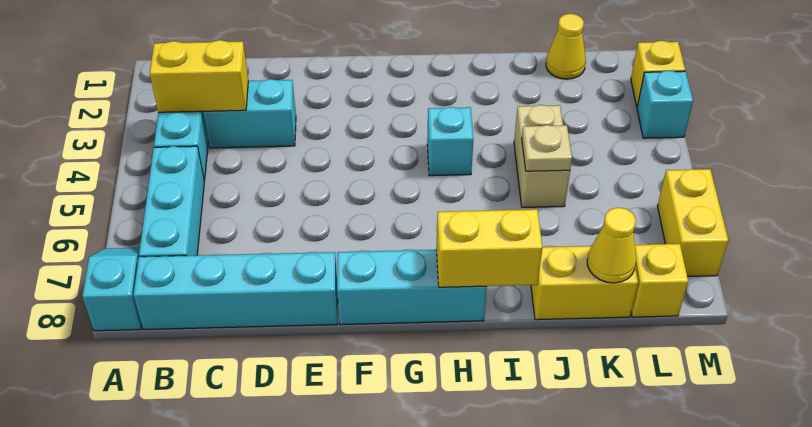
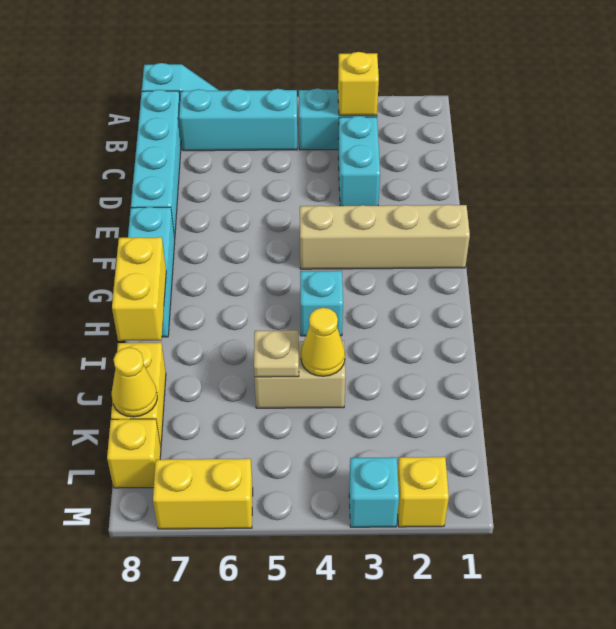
yellow brick B3:C3 level 2 -> yellow brick B3 level 2
none -> tan brick F1:F4 level 1
yellow cone K1 level 1 -> yellow cone J4 level 2

